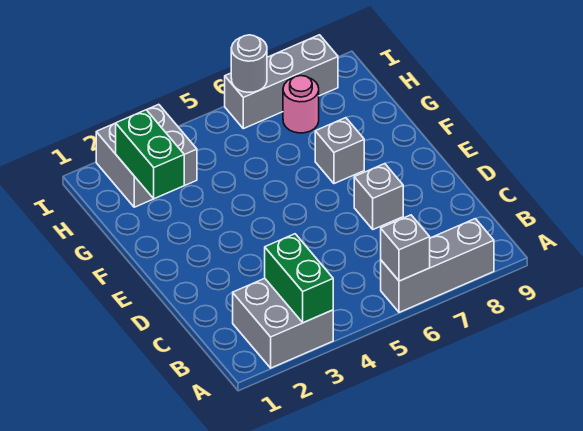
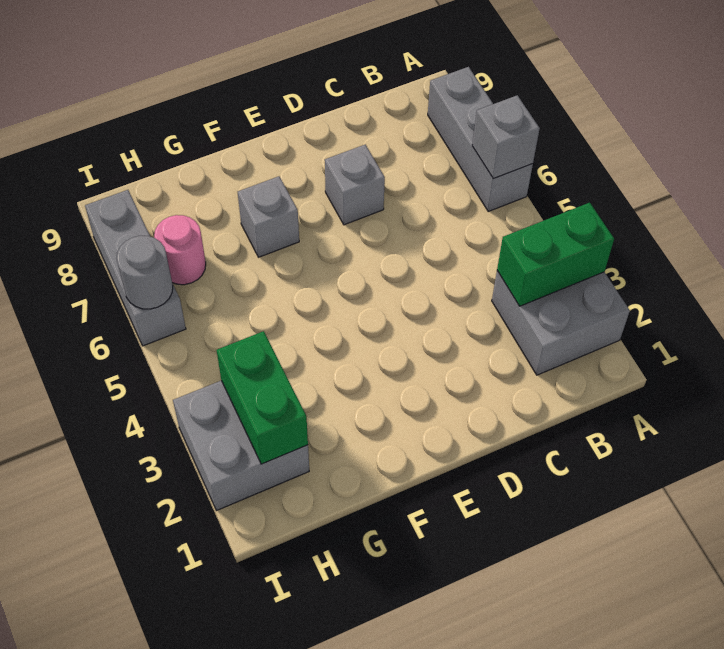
green brick G2:H2 level 2 -> green brick H2:H3 level 2

